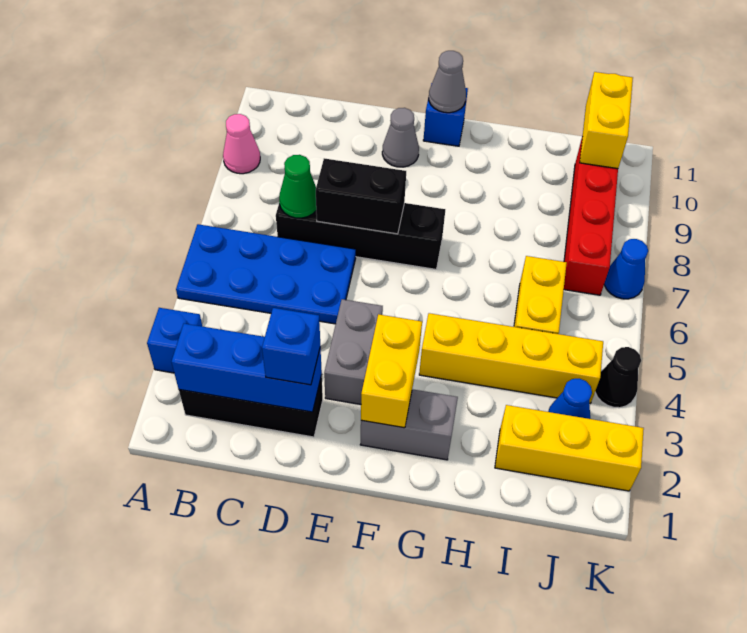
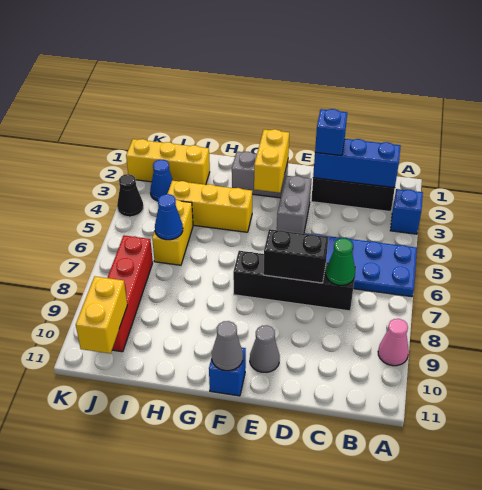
yellow brick G4:J4 level 1 -> yellow brick G4:I4 level 1
blue cone K7 level 1 -> blue cone I6 level 2

